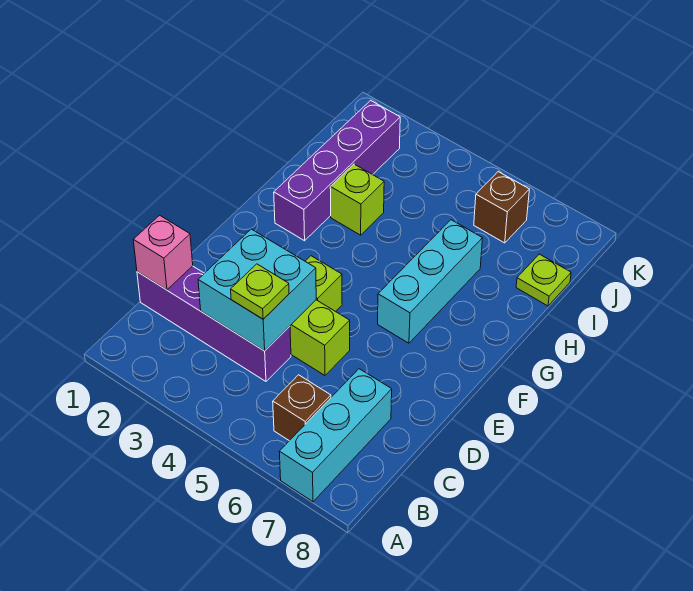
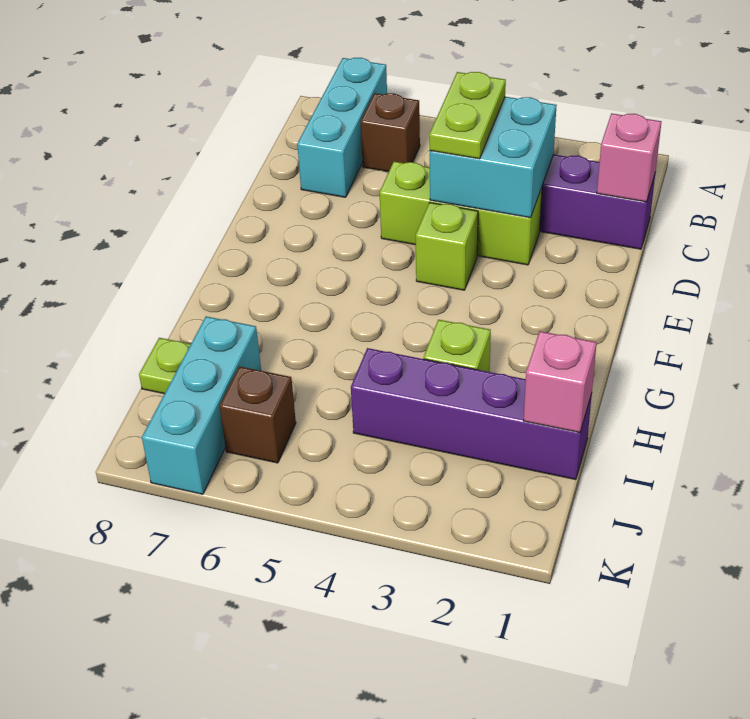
lime plate C4 level 3 -> lime plate C4:D4 level 3
cyan brick F6:H6 level 1 -> cyan brick I7:K7 level 1
purple brick G2:J2 level 1 -> purple brick I1:I4 level 1
none -> pink brick I1 level 2

